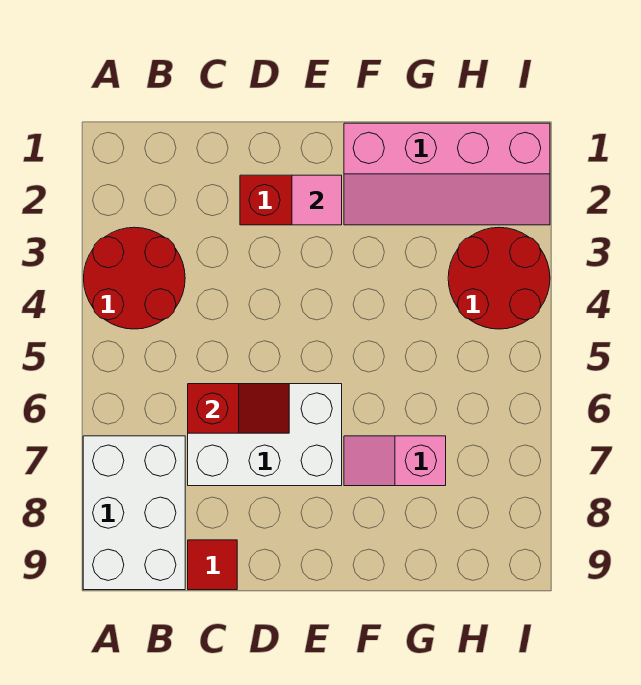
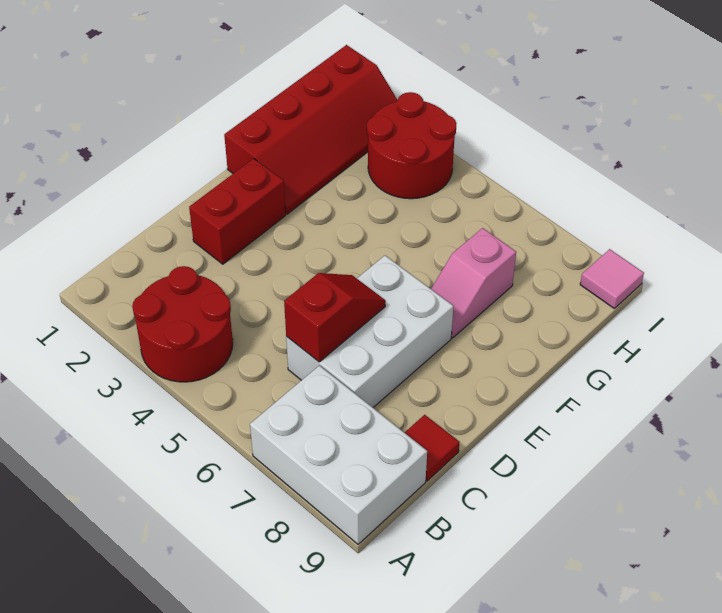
pink tile E2 level 2 -> pink tile I9 level 1
pink slope F1:I2 level 1 top 1 -> red slope F1:I2 level 1 top 1

